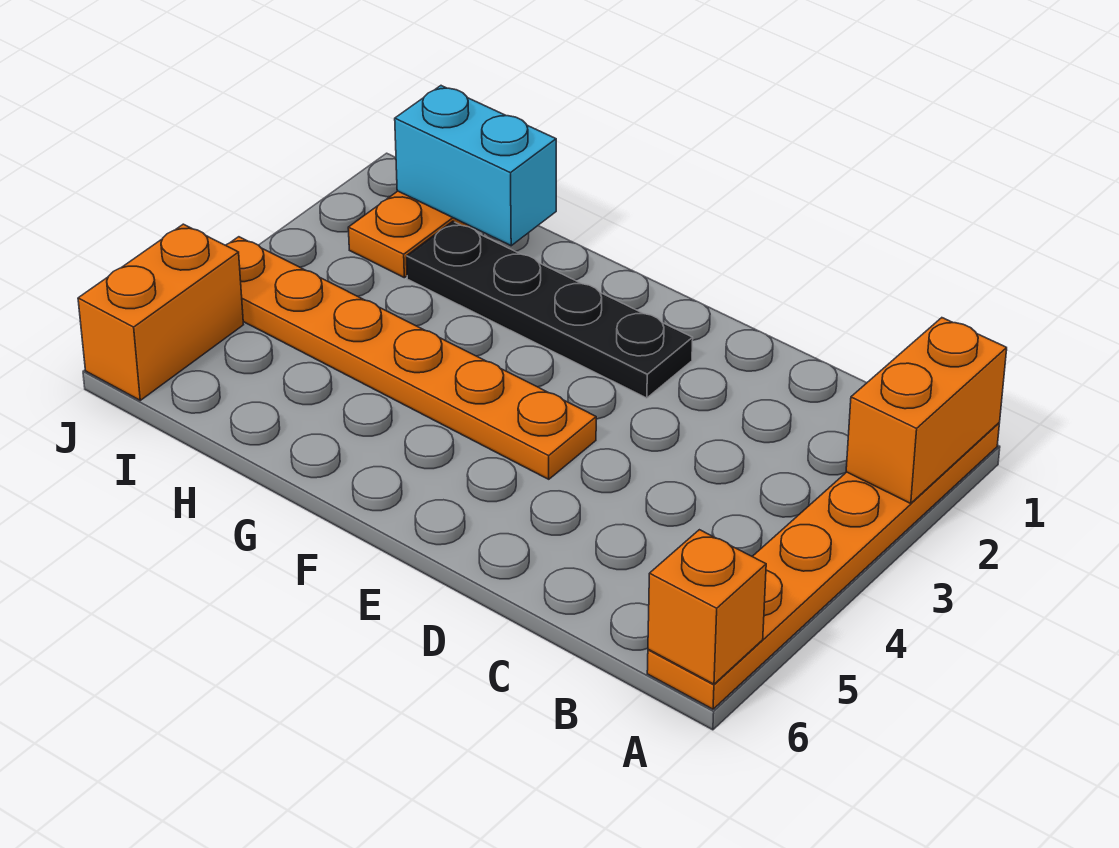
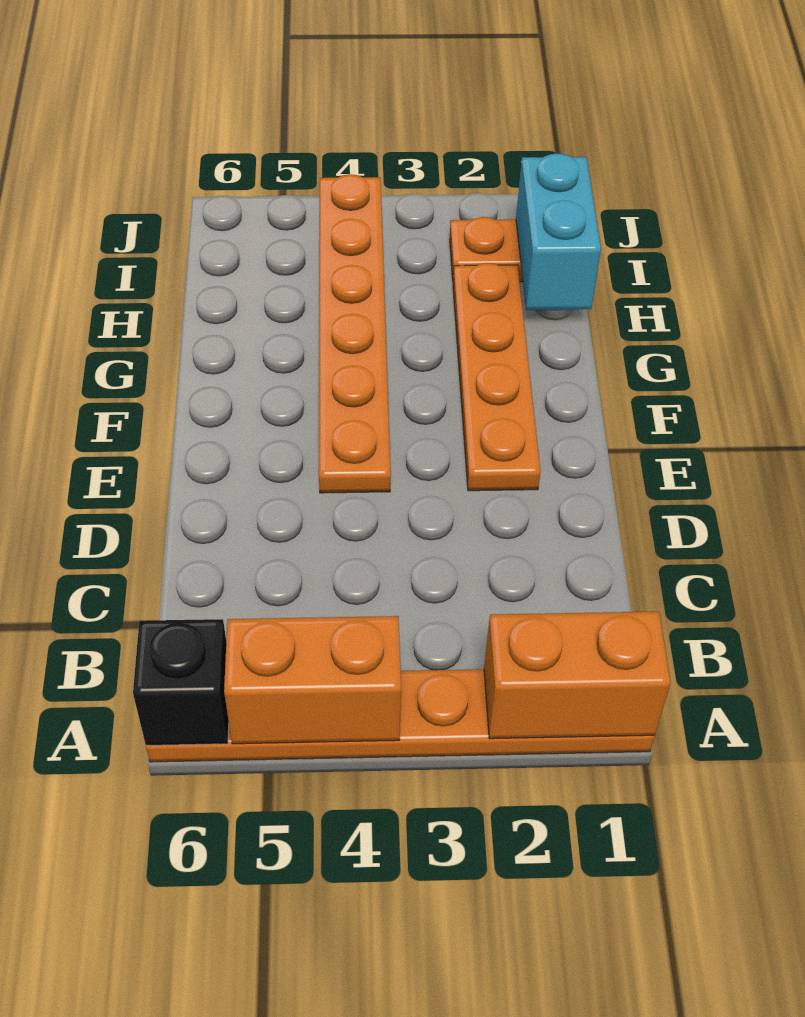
orange brick A6 level 2 -> black brick A6 level 2
black plate E2:H2 level 1 -> orange plate E2:H2 level 1
orange brick J5:J6 level 1 -> orange brick A4:A5 level 2

